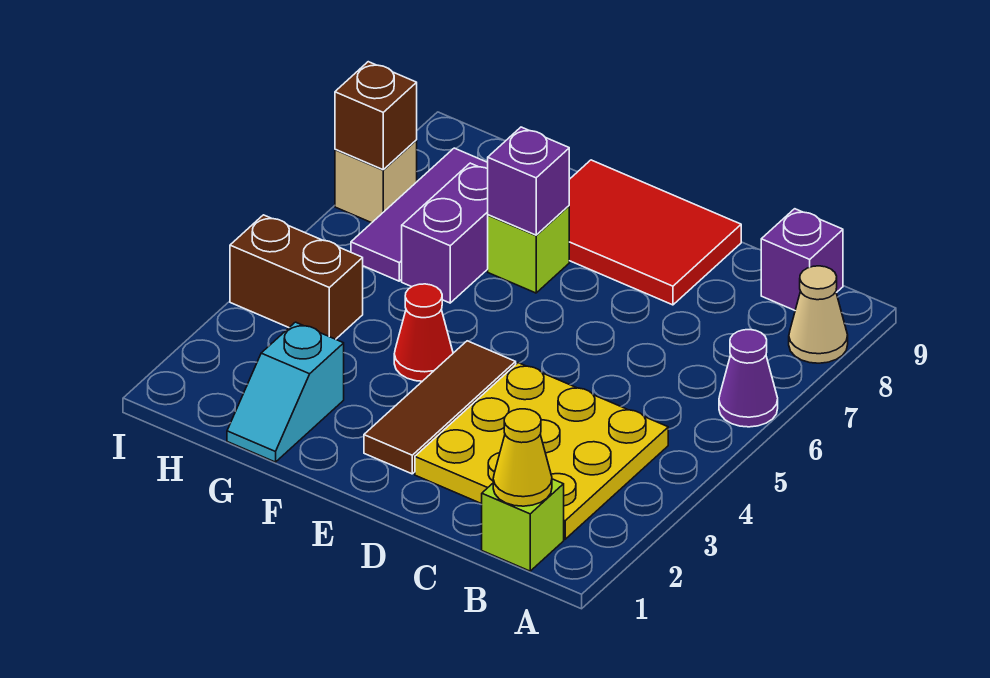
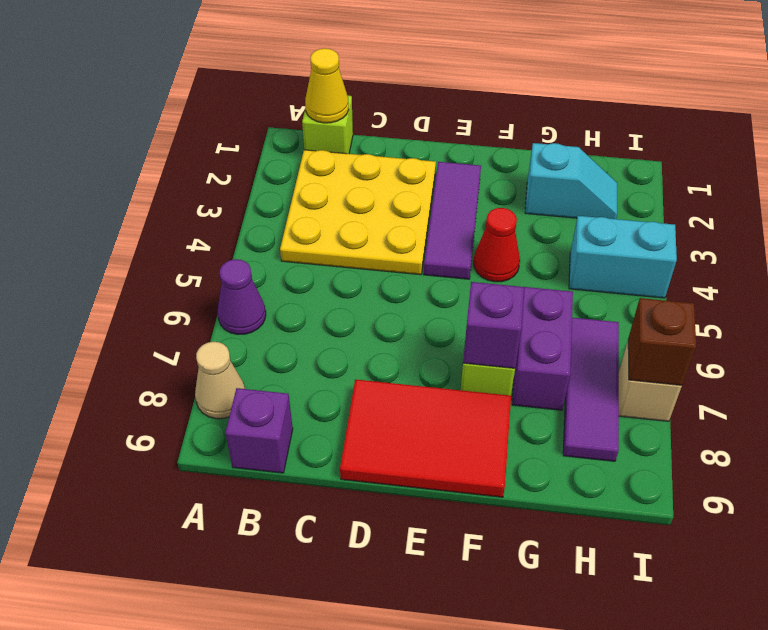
brown tile E2:E4 level 1 -> purple tile E2:E4 level 1
cyan slope G1:G2 level 1 top 2 -> cyan slope G2:H2 level 1 top G
brown brick H4:I4 level 1 -> cyan brick H4:I4 level 1

